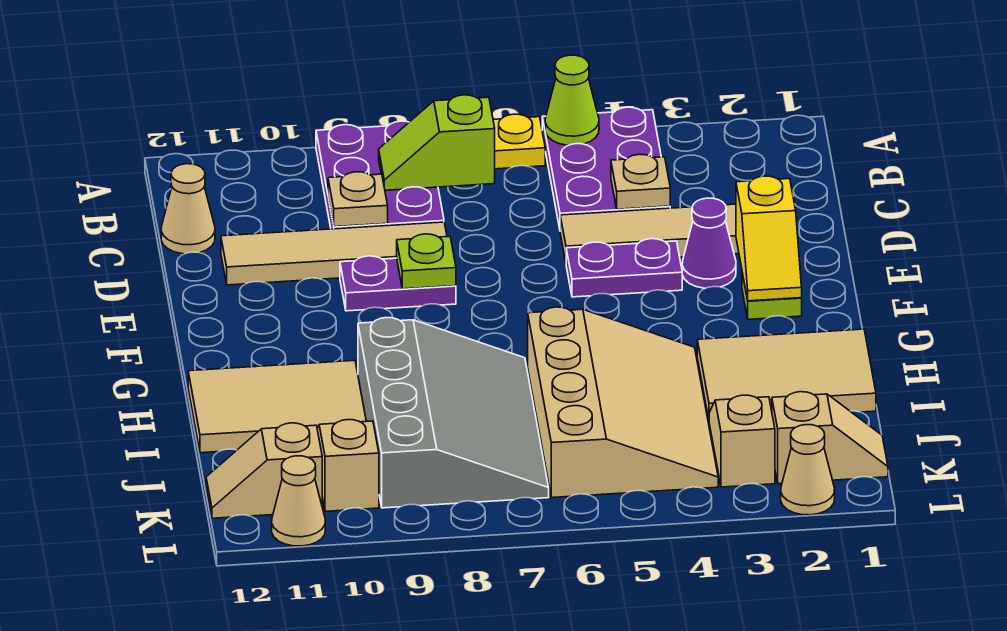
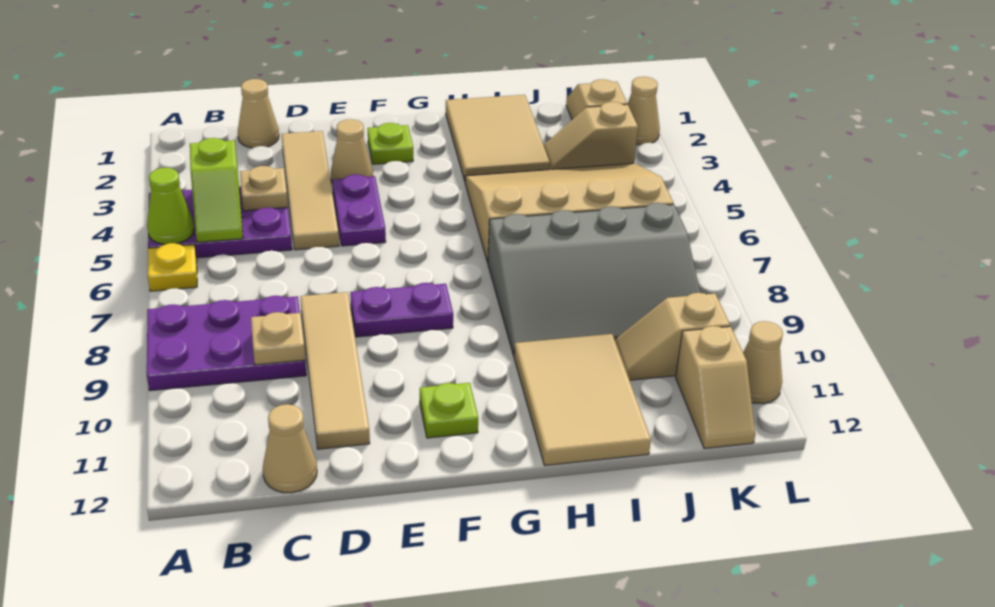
lime slope B7:B8 level 2 top 7 -> lime slope B4:B5 level 2 top 4
none -> tan cone C1 level 1
yellow slope E2:F2 level 2 top E -> none
purple cone E3 level 1 -> tan cone E3 level 1
purple plate E8:E9 level 1 -> purple plate E8:F8 level 1
lime plate E8 level 2 -> lime plate F11 level 1
grey slope H7:K9 level 1 top 9 -> grey slope H7:K9 level 1 top 7

